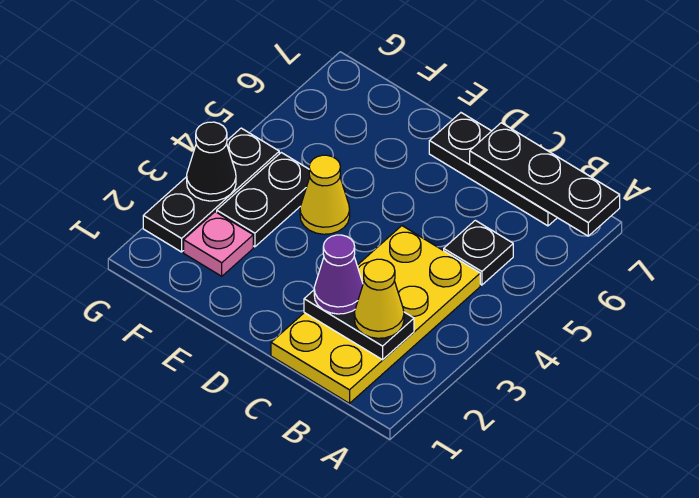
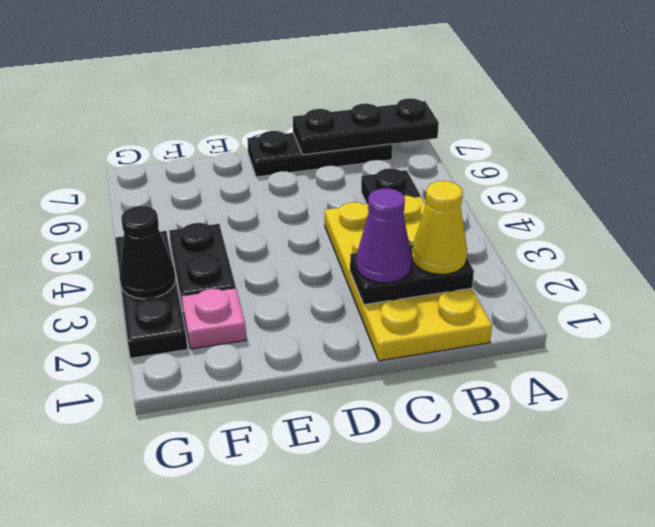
yellow cone E4 level 1 -> none

